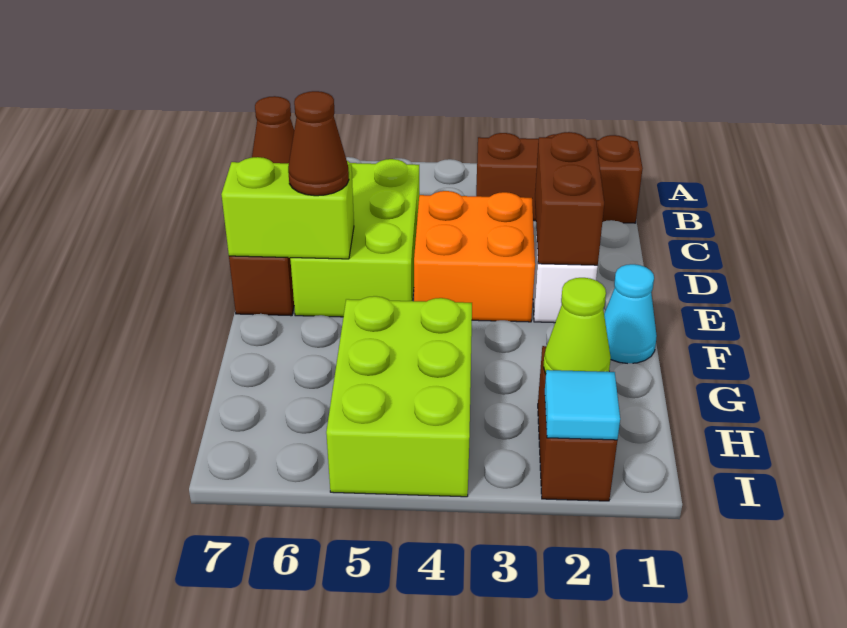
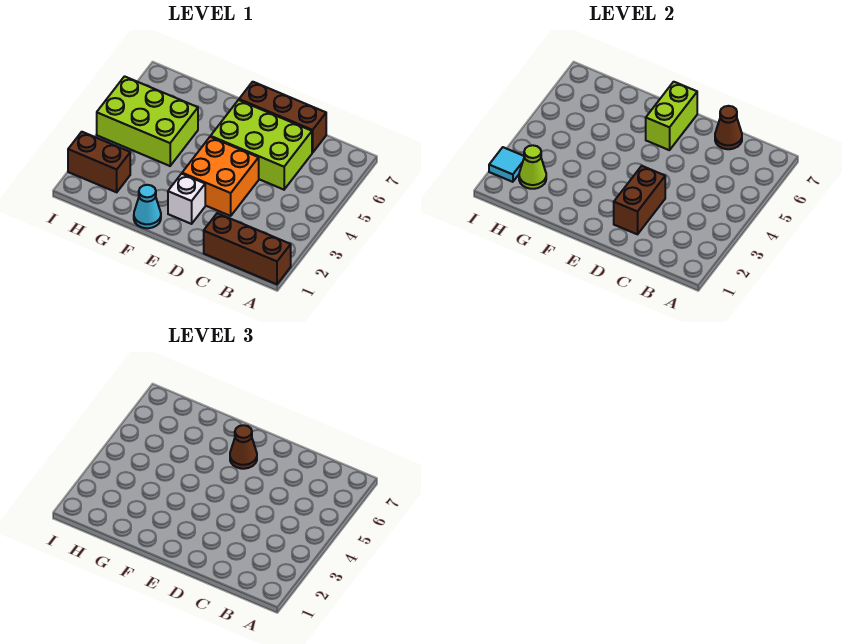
brown brick B1:B3 level 1 -> brown brick A1:C1 level 1
brown brick D2:E2 level 2 -> brown brick D2:D3 level 2

